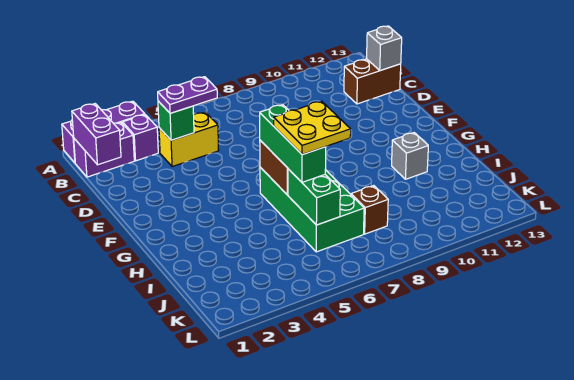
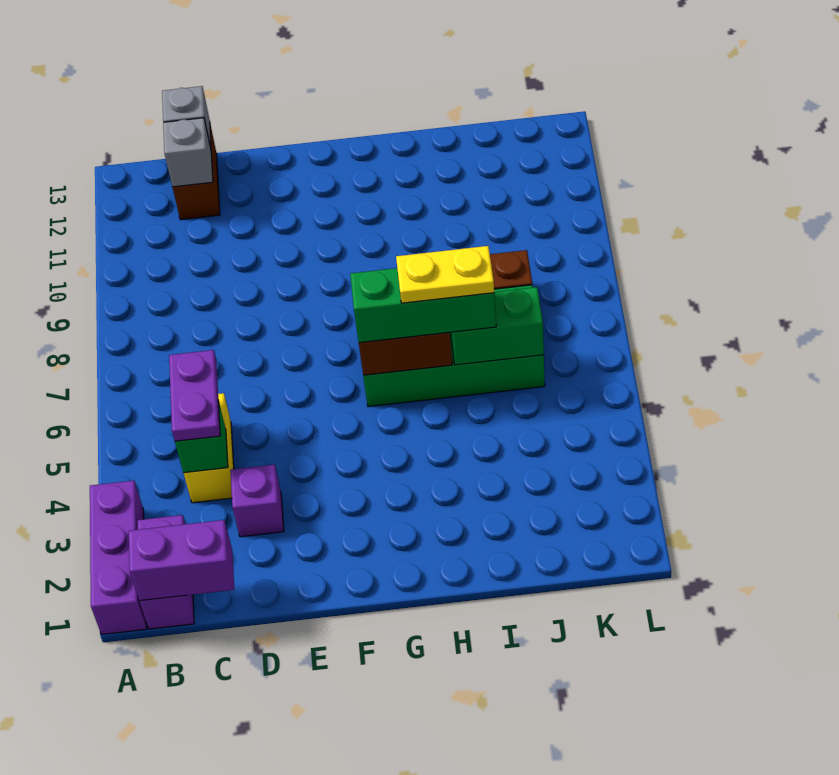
purple brick B3 level 1 -> purple brick D3 level 1
yellow plate H6:I7 level 4 -> yellow plate H6:I6 level 4
grey brick H11 level 1 -> grey brick C12 level 2

